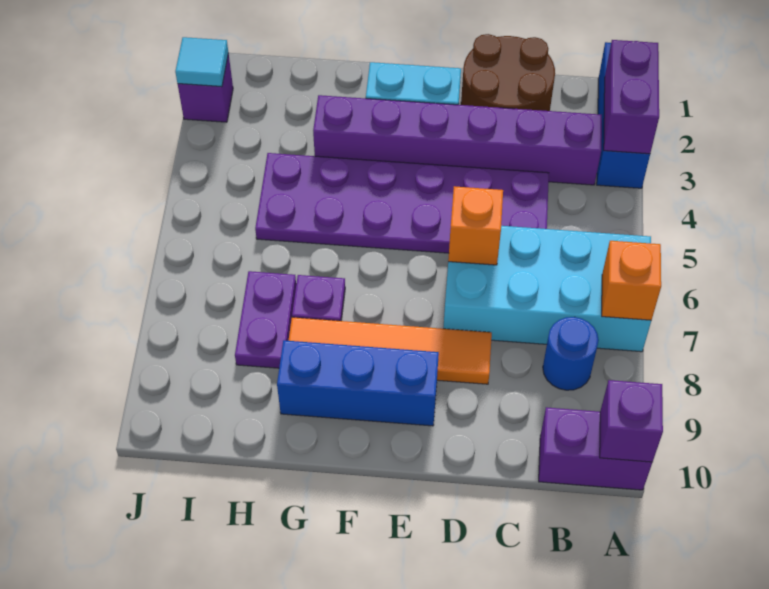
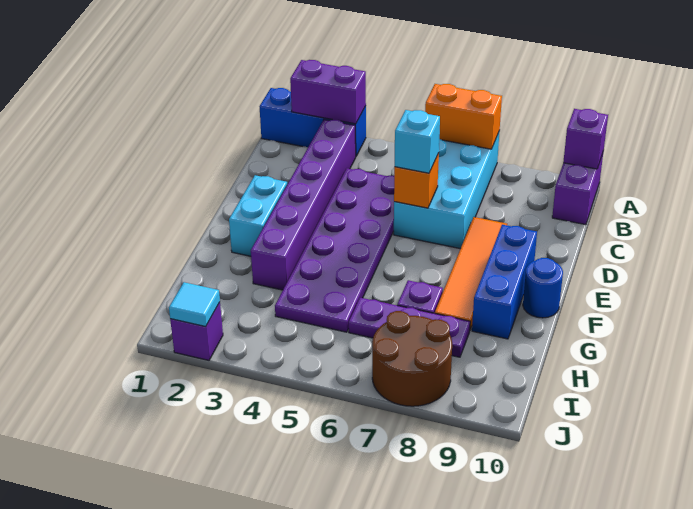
orange brick A7 level 2 -> orange brick A6:A7 level 2
blue round brick B8 level 1 -> blue round brick F10 level 1
brown round brick C1:D2 level 1 -> brown round brick I7:J8 level 1
none -> cyan brick D6 level 3
purple plate H7:H8 level 1 -> purple plate H6:H8 level 1

